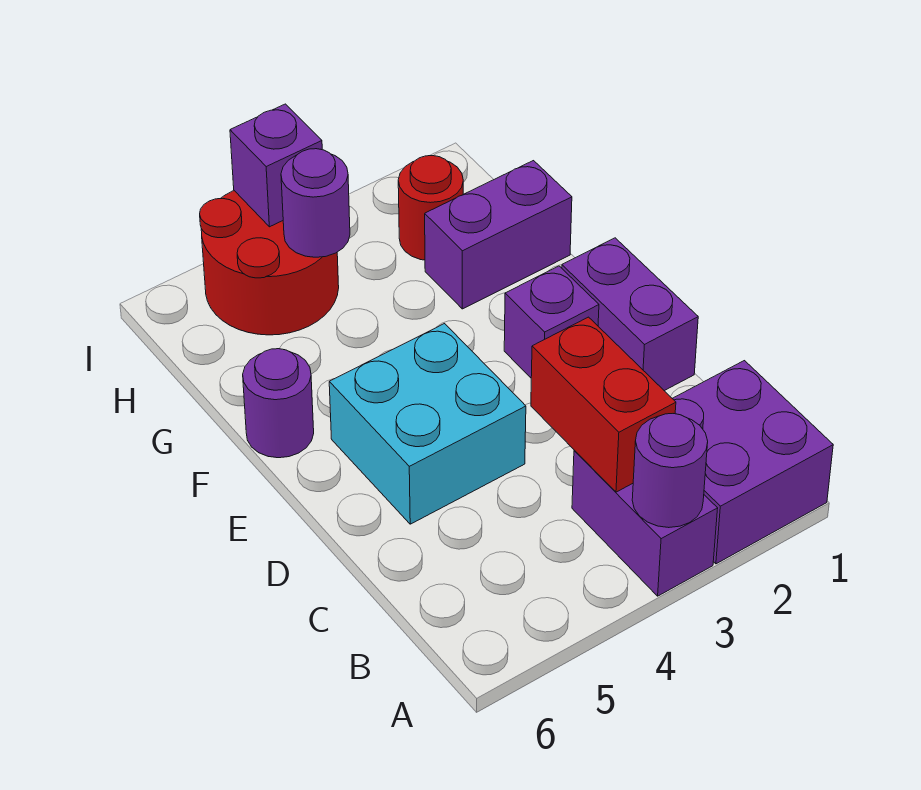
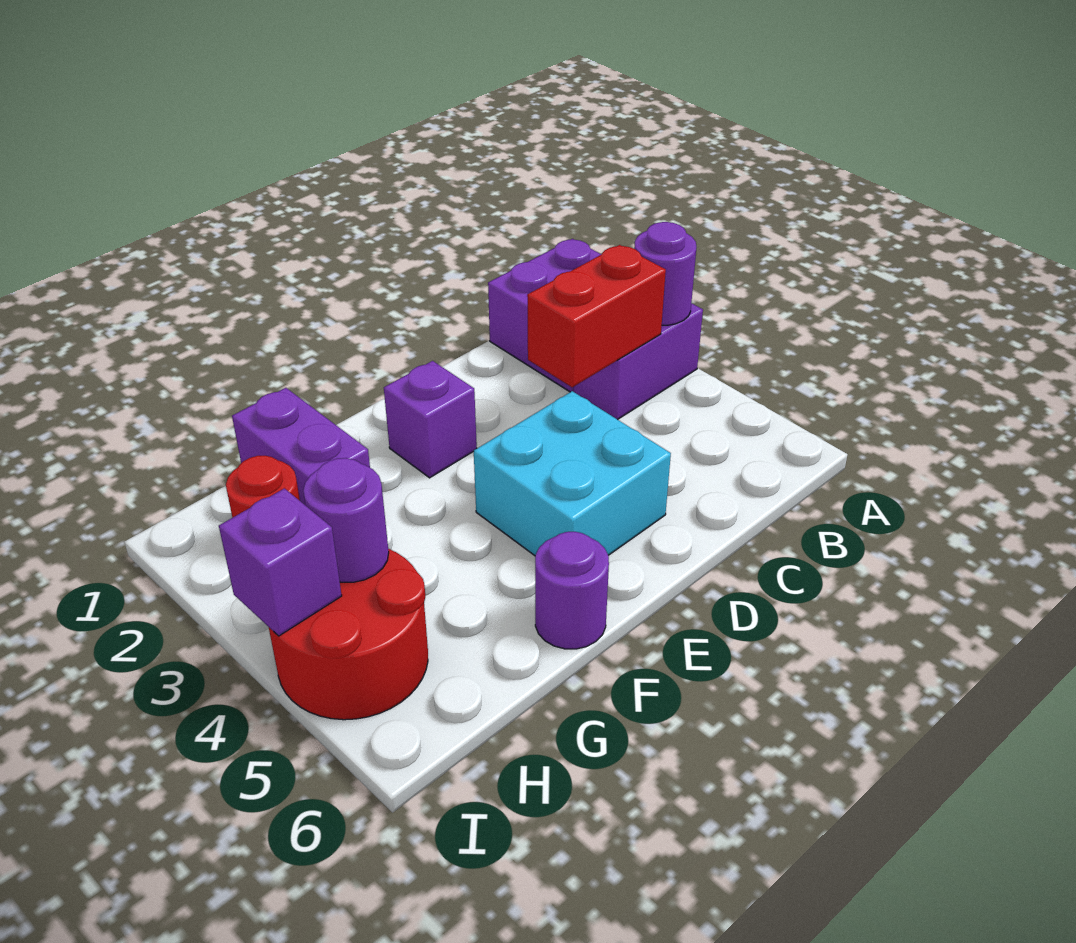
purple brick D1:E1 level 1 -> none

